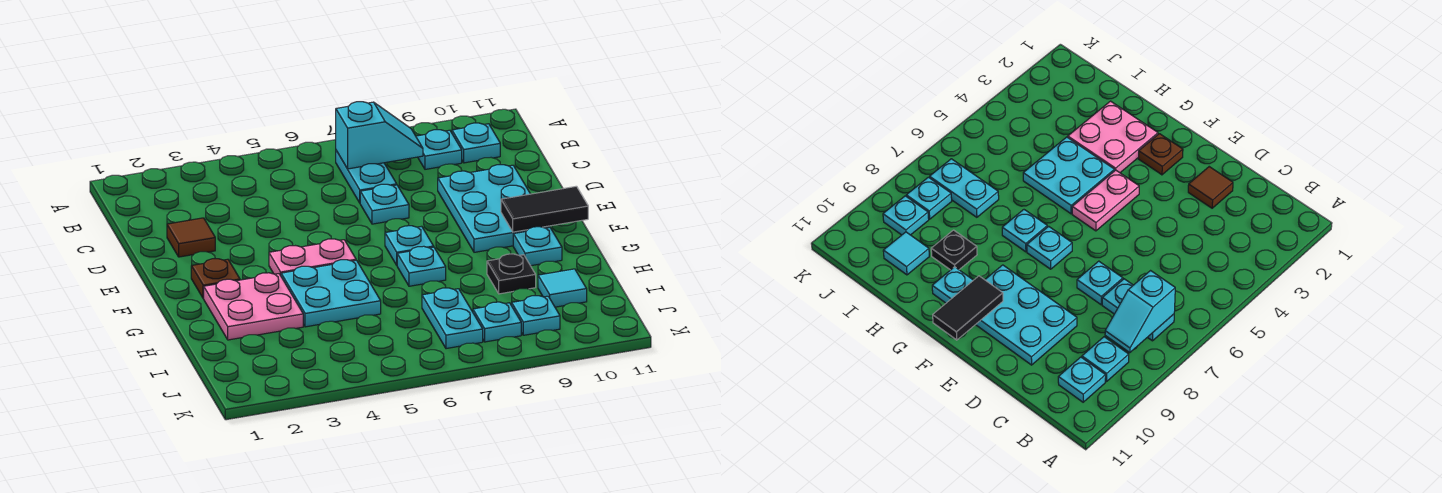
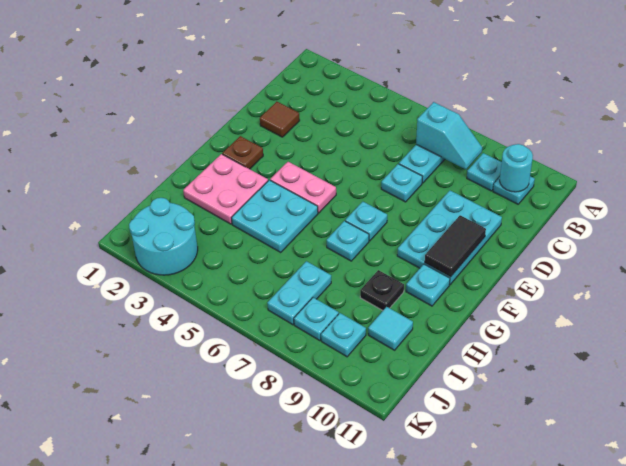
none -> cyan round brick B10 level 2
black tile F10:F11 level 2 -> black tile E10:F10 level 2
none -> cyan round brick J2:K3 level 1

